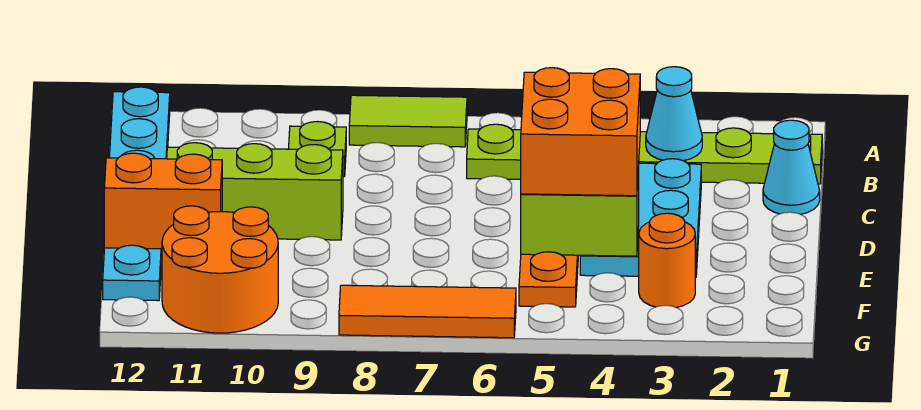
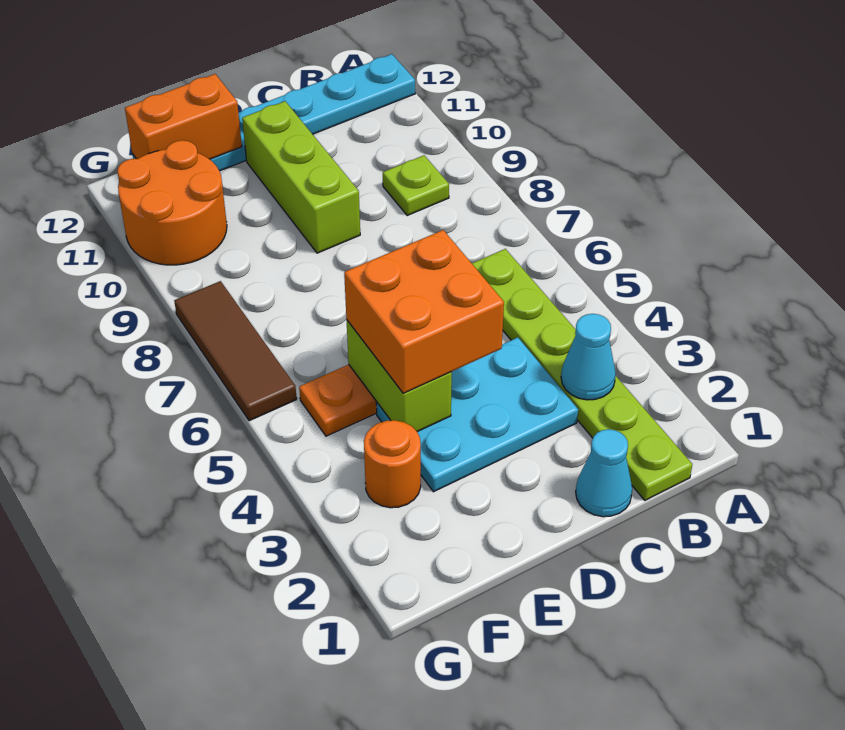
lime tile A7:A8 level 1 -> none
orange brick E11:E12 level 2 -> orange brick E12:F12 level 2
orange tile G6:G8 level 1 -> brown tile G6:G8 level 1

